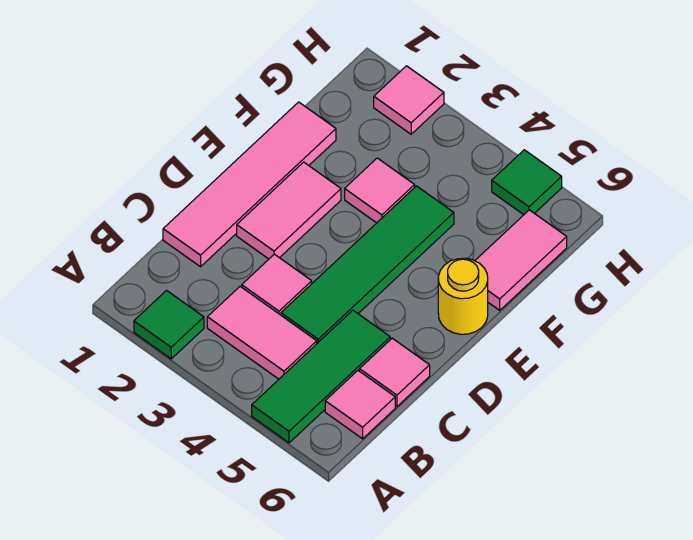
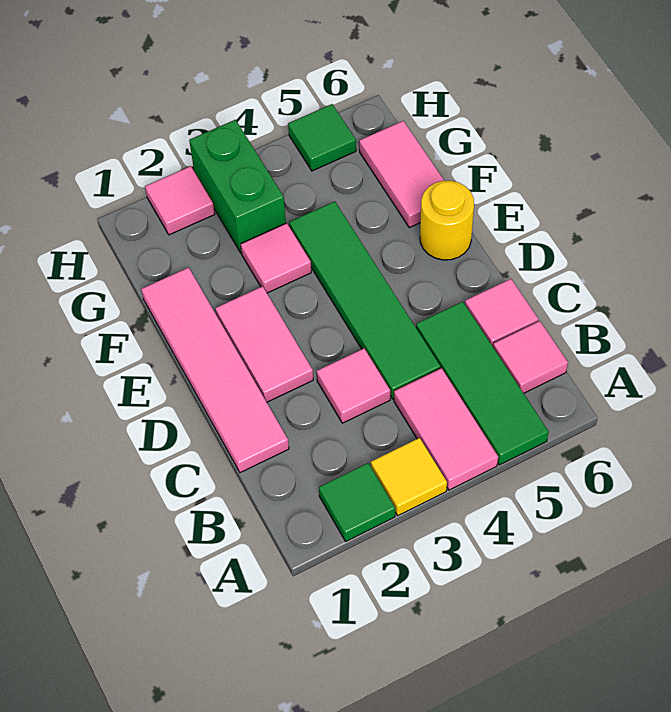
none -> yellow tile A3 level 1
pink tile B3:B4 level 1 -> pink tile A4:B4 level 1
none -> green brick G3:H3 level 1

